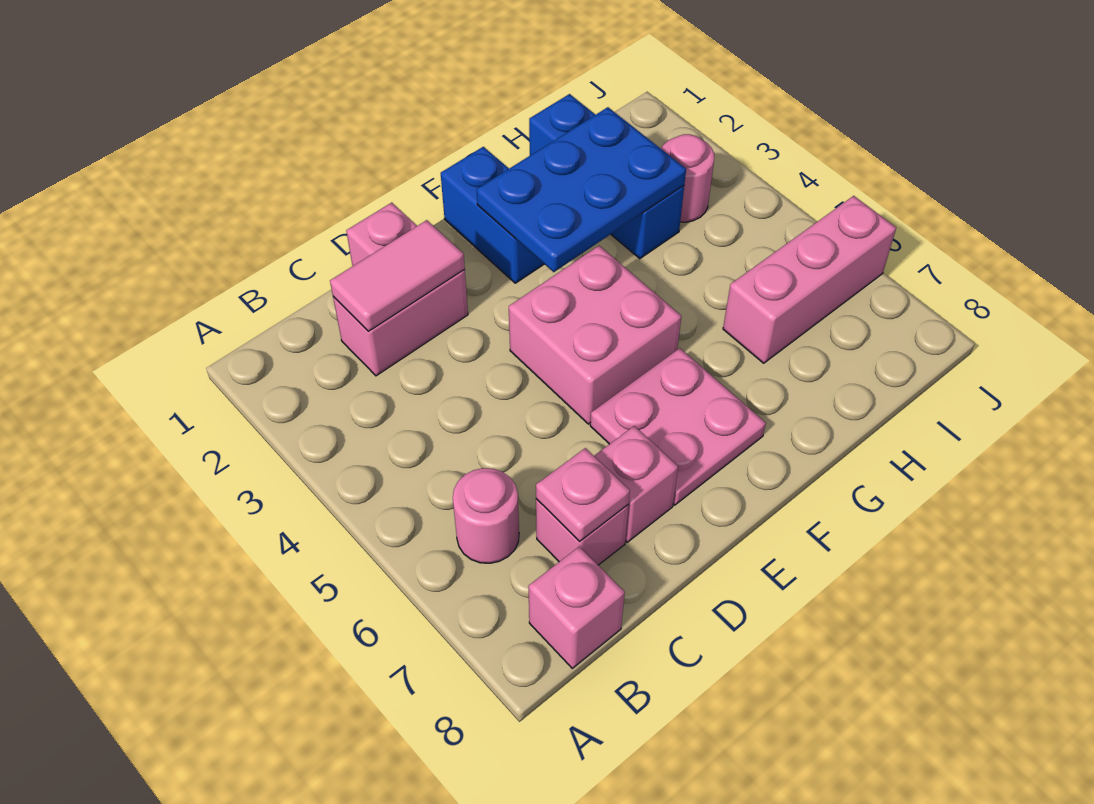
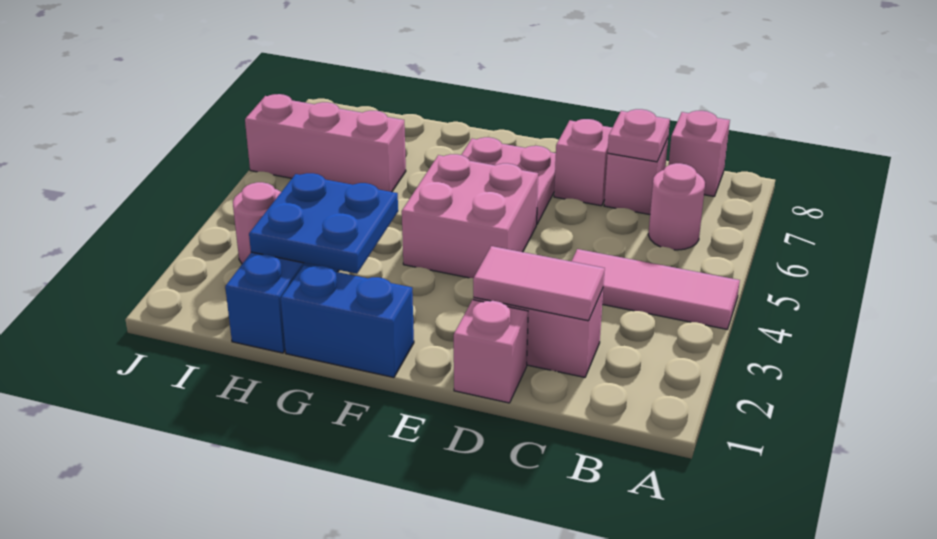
none -> pink tile A4:C4 level 1
blue brick F1:F2 level 1 -> blue brick F1:G1 level 1
blue plate F2:H3 level 2 -> blue plate G2:H3 level 2

